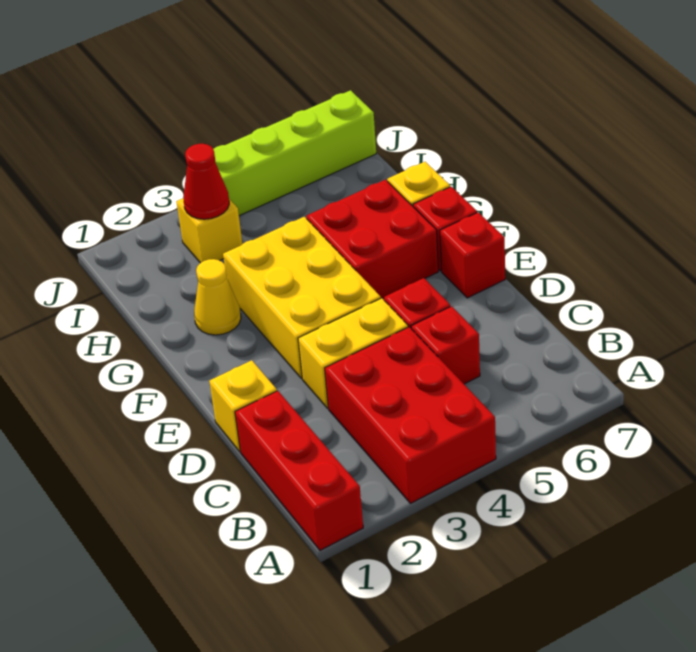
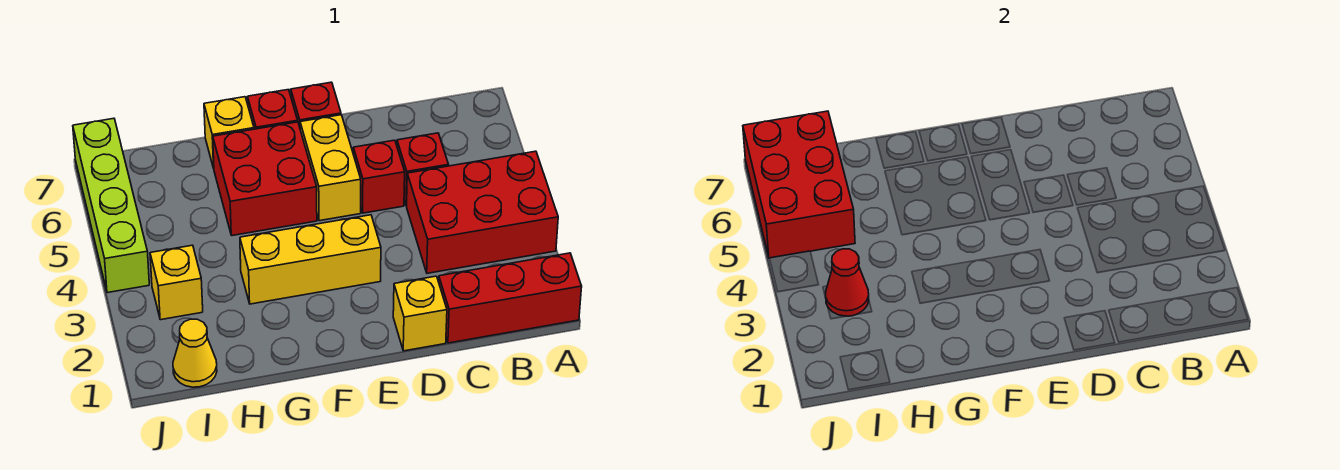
yellow brick D3:D4 level 1 -> yellow brick E5:E6 level 1
yellow brick E3:G4 level 1 -> yellow brick E3:G3 level 1
yellow cone G2 level 1 -> yellow cone I1 level 1
none -> red brick I5:J7 level 2

